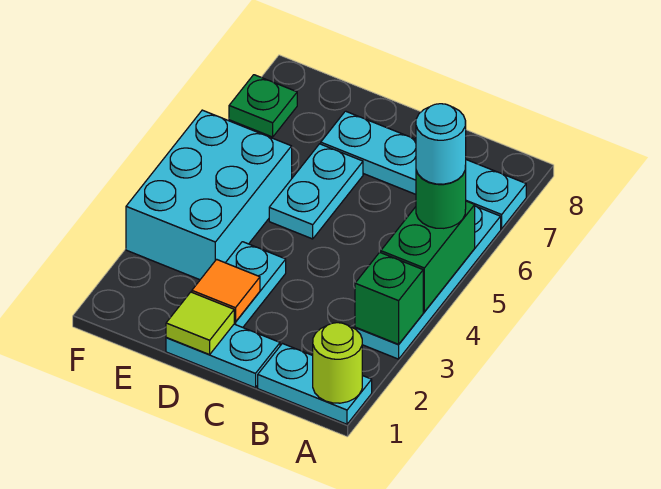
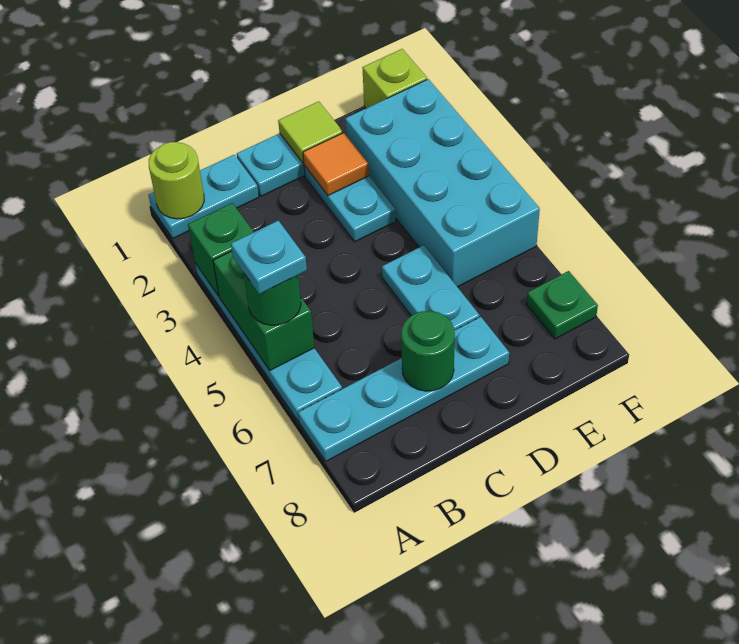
cyan round brick A5 level 4 -> cyan plate A5 level 4
none -> green round brick C7 level 2
cyan brick E3:F5 level 1 -> cyan brick E2:F5 level 1
none -> lime brick F1 level 1

